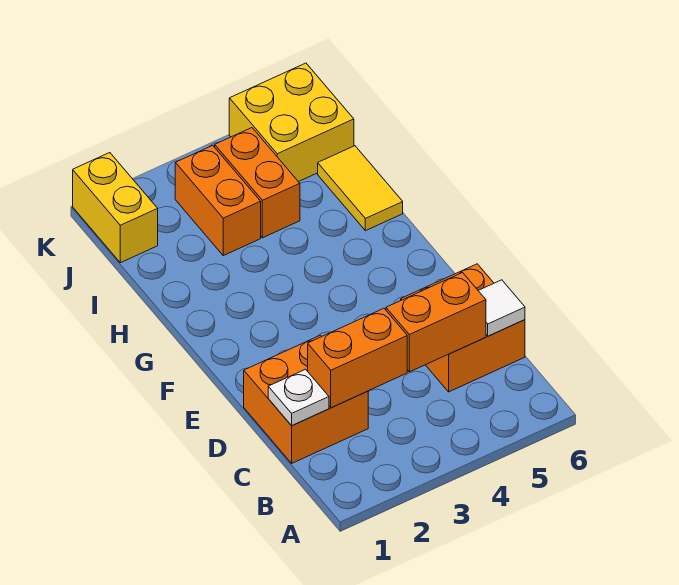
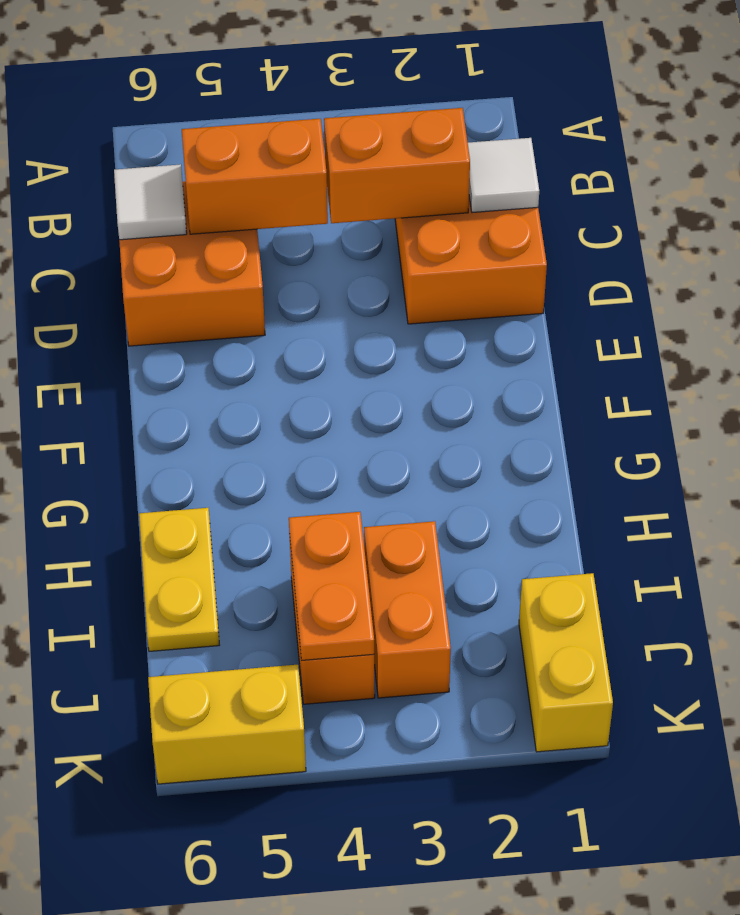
white plate C1 level 2 -> white tile C1 level 2
yellow tile H6:I6 level 1 -> yellow plate H6:I6 level 1
none -> orange plate I4:J4 level 2
yellow brick J5:K6 level 1 -> yellow brick K5:K6 level 1

